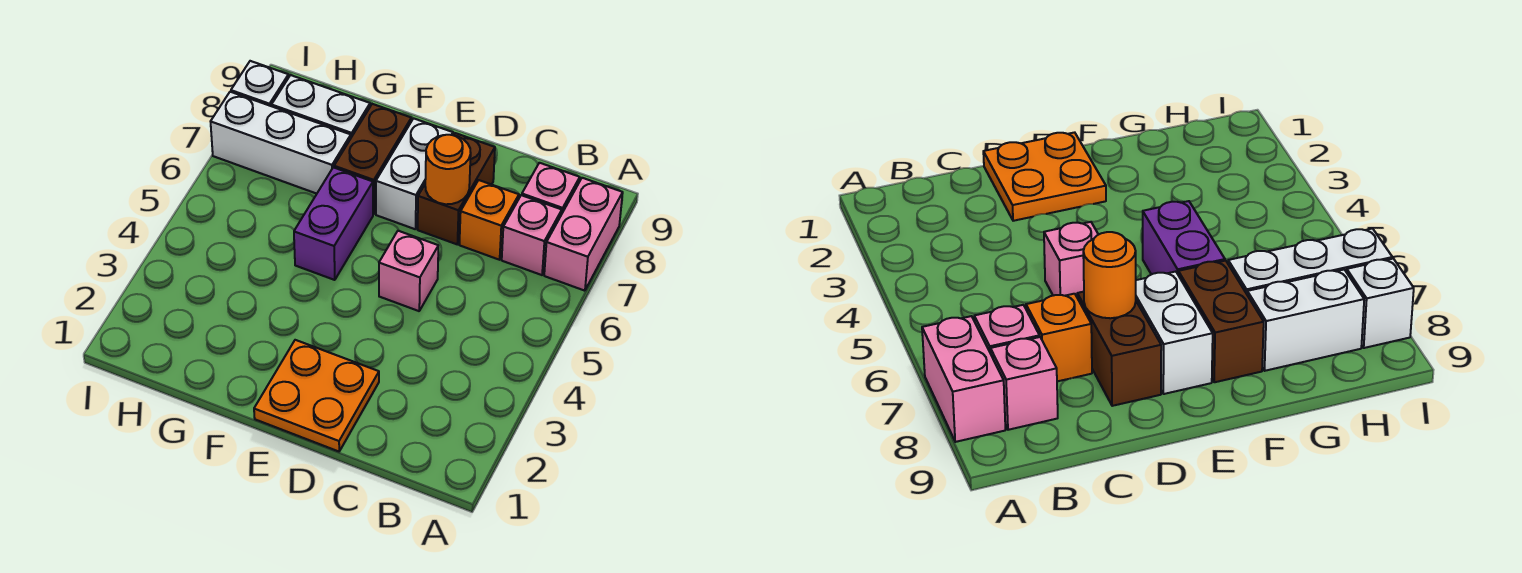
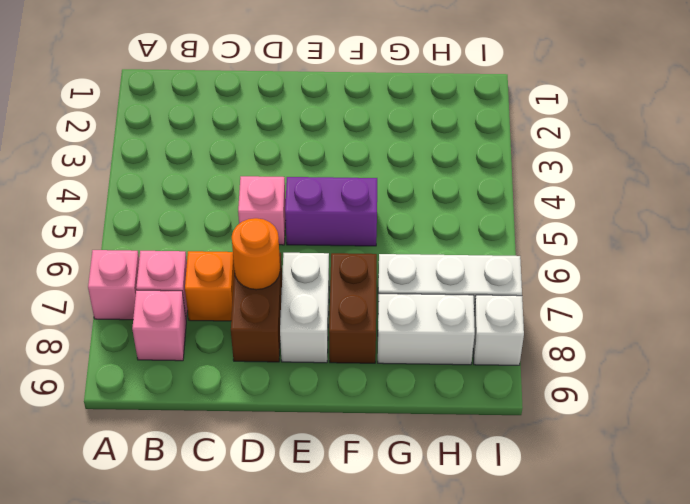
pink brick A7:A8 level 1 -> pink brick A7 level 1
orange plate D1:E2 level 1 -> none
purple brick F5:F6 level 1 -> purple brick E5:F5 level 1

